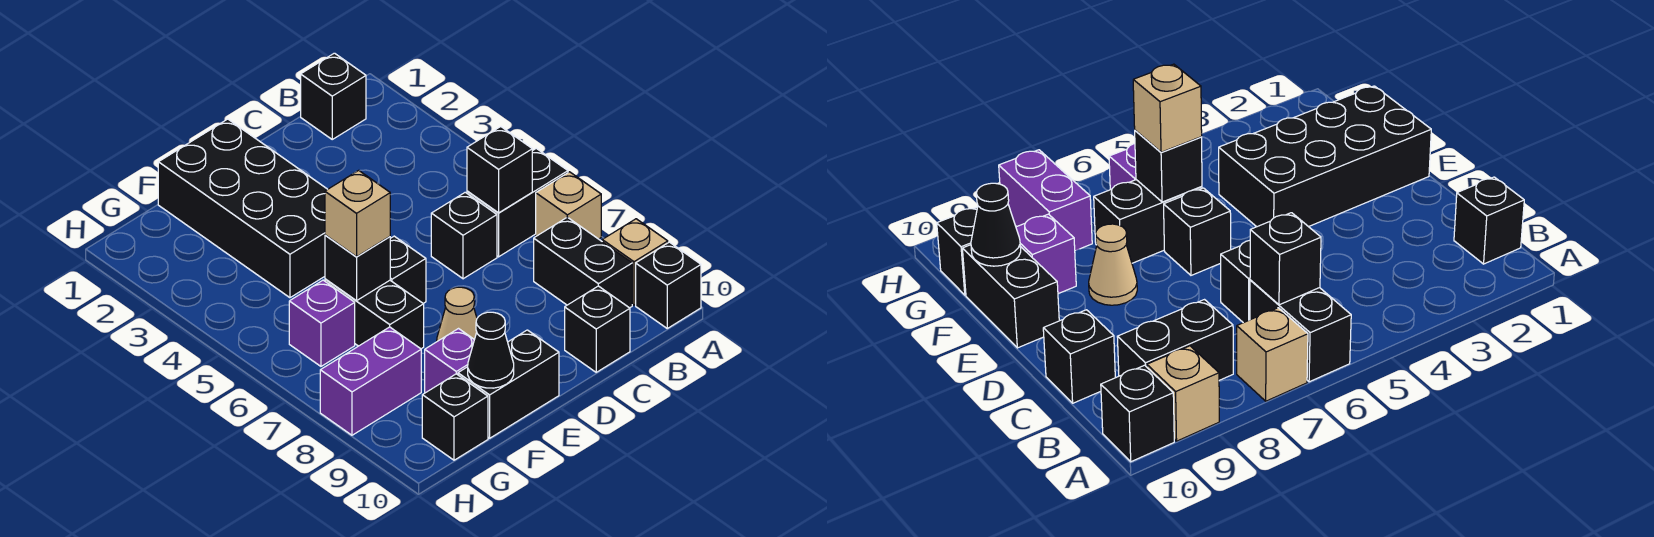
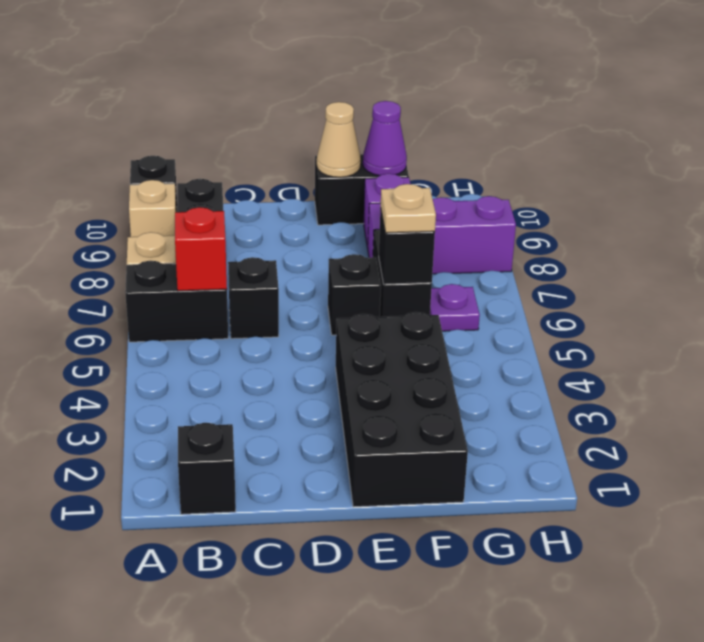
black brick B6 level 2 -> red brick B6 level 2
black brick C10 level 1 -> none
tan cone E8 level 1 -> tan cone E10 level 2
tan brick F6 level 3 -> tan plate F6 level 3
black cone F10 level 2 -> purple cone F10 level 2
purple brick G6 level 1 -> purple plate G6 level 1
purple brick G8:H8 level 1 -> purple brick F8:H8 level 1
black brick G10 level 1 -> none

